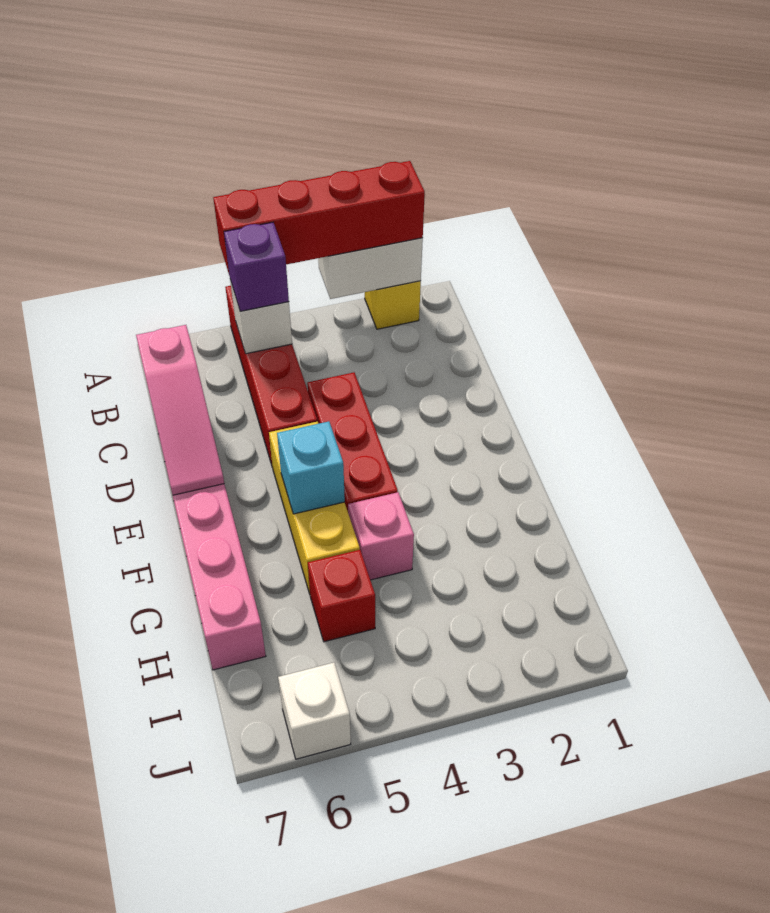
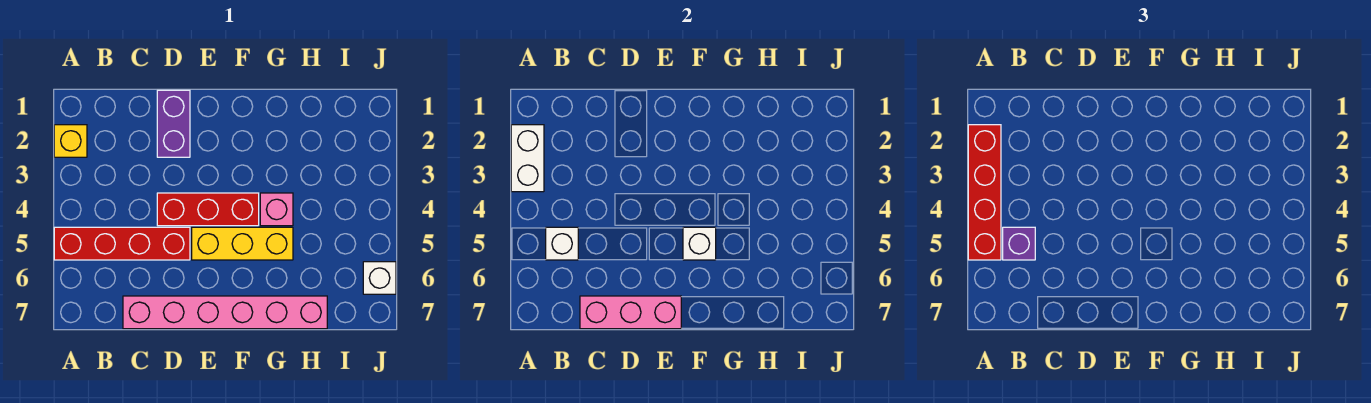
pink slope C7:E7 level 2 top C -> pink brick C7:E7 level 2
none -> purple brick D1:D2 level 1
cyan brick F5 level 2 -> white brick F5 level 2
red brick H5 level 1 -> none

